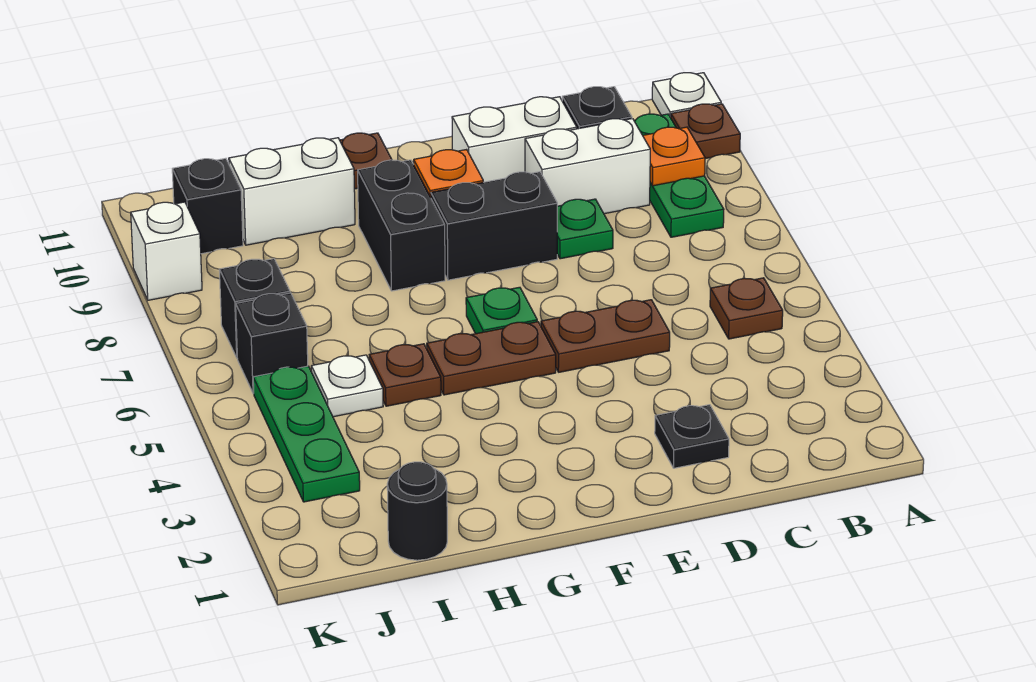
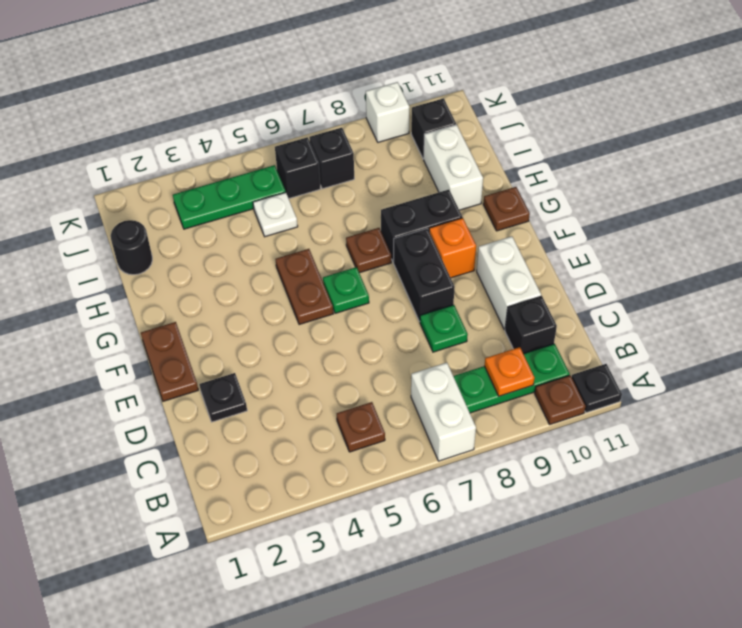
white plate A11 level 1 -> black plate A11 level 1
white brick C9:D9 level 1 -> white brick A7:B7 level 1
brown plate D5:E5 level 1 -> brown plate E1:F1 level 1
brown plate H5 level 1 -> brown plate G7 level 1

